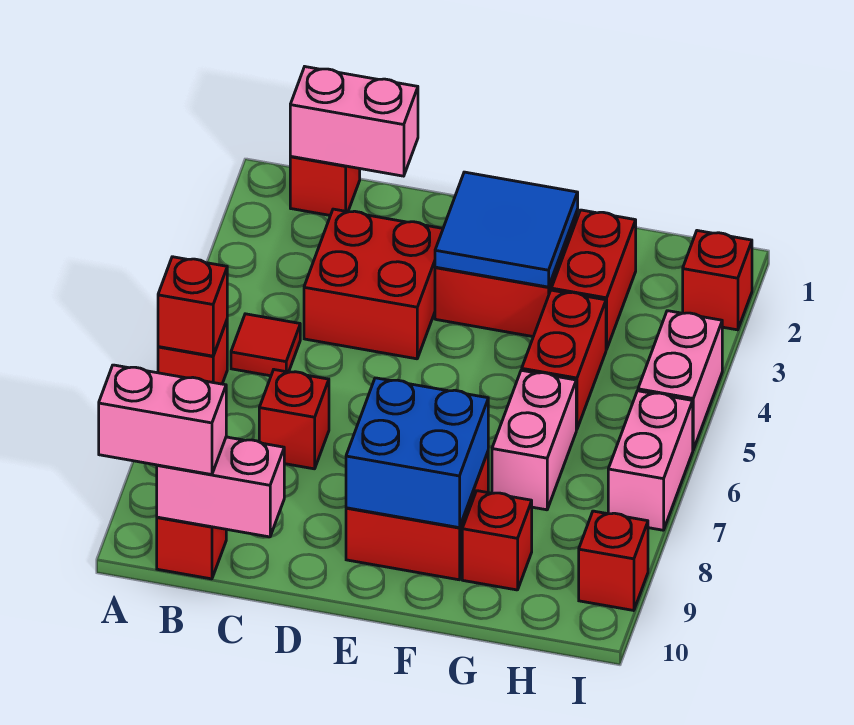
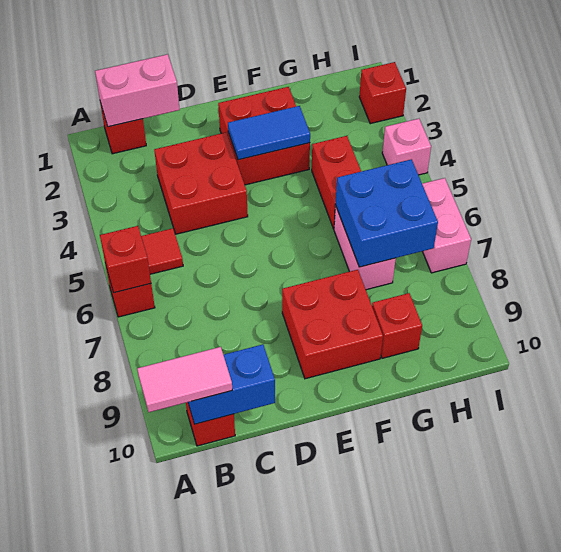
pink brick A10:B10 level 3 -> pink tile A10:B10 level 3
pink brick B10:C10 level 2 -> blue brick B10:C10 level 2
red brick C7 level 1 -> none
blue tile E2:F3 level 2 -> blue tile E3:F3 level 2
blue brick E8:F9 level 2 -> blue brick G6:H7 level 2
red brick G2:G3 level 1 -> none
pink brick I4:I5 level 1 -> pink brick I4 level 1
red brick I9 level 1 -> none

